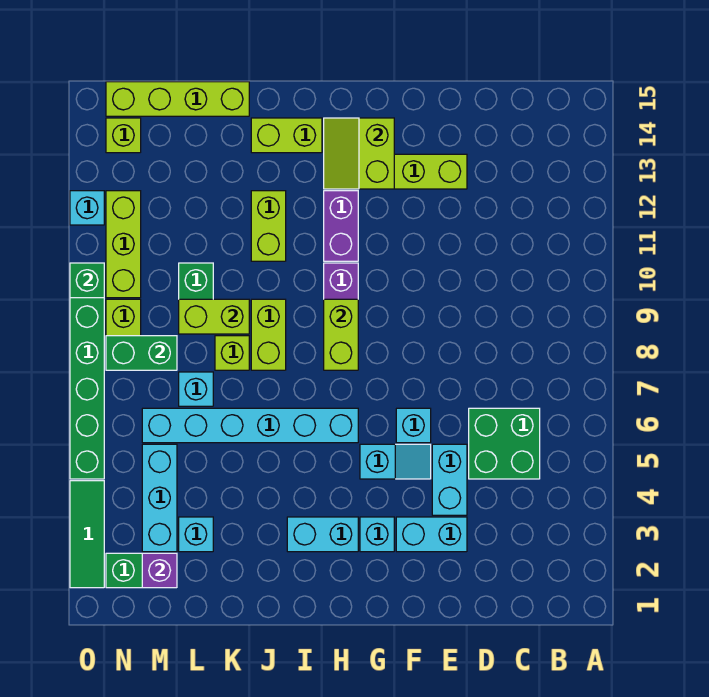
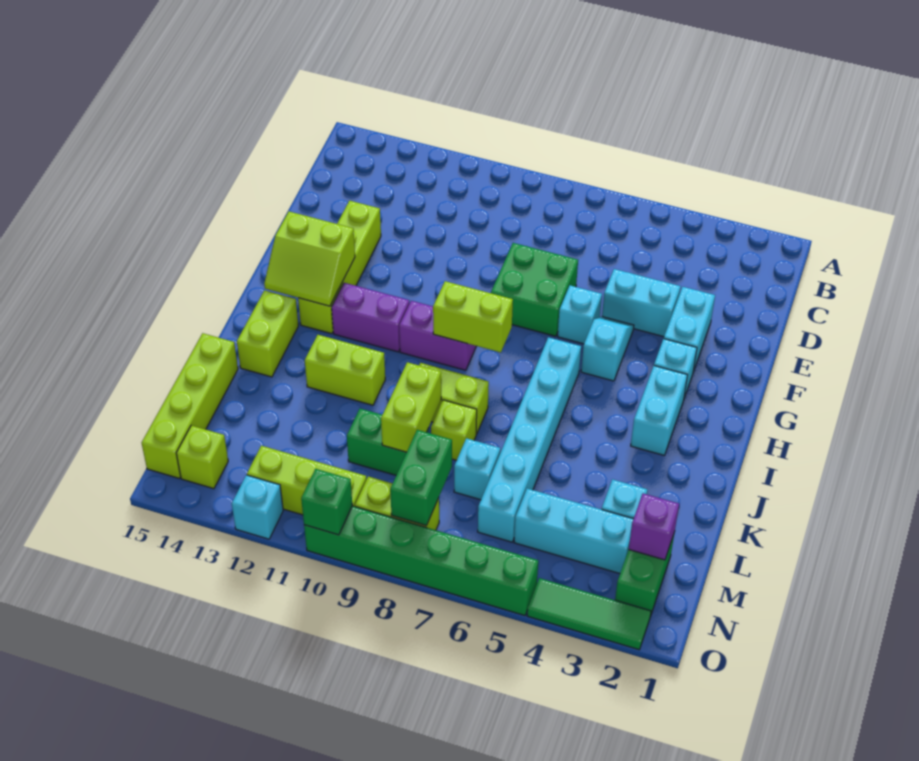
green brick C5:D6 level 1 -> green brick E7:F8 level 1

